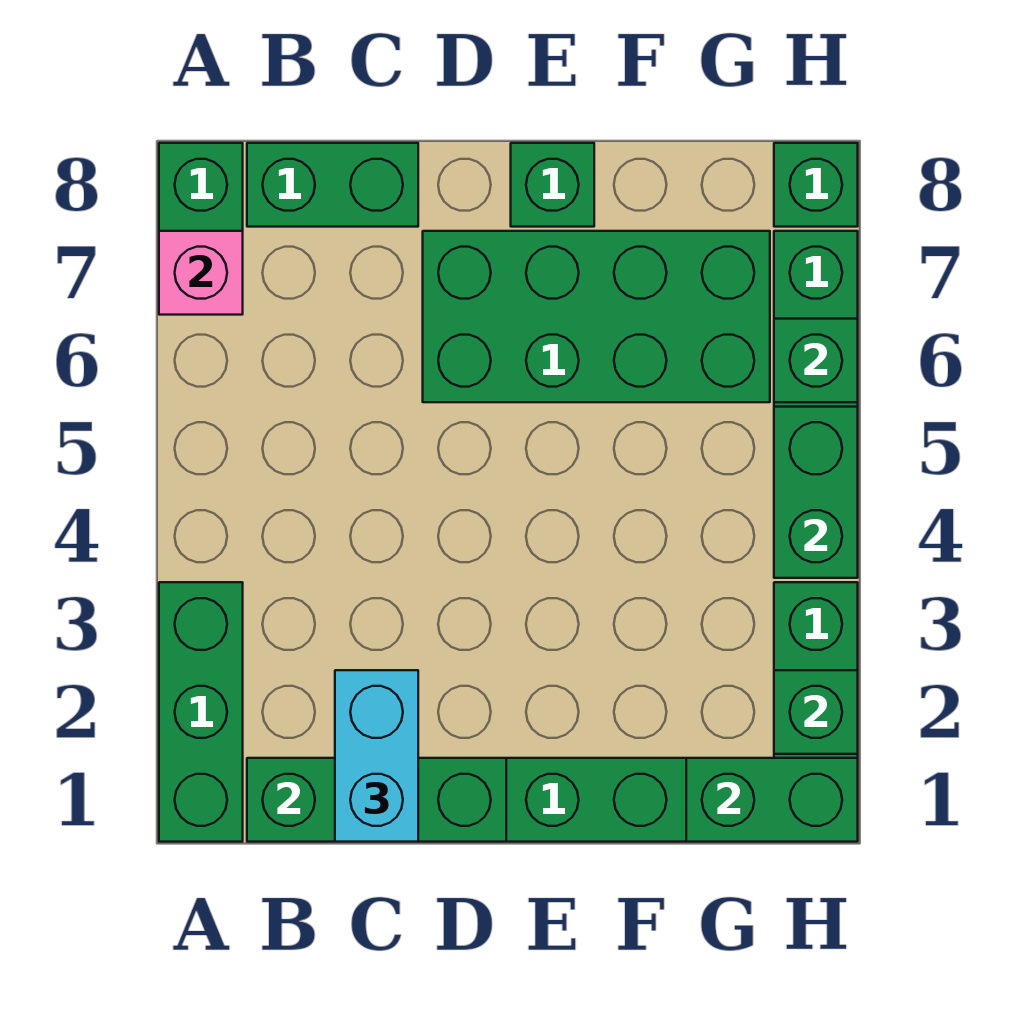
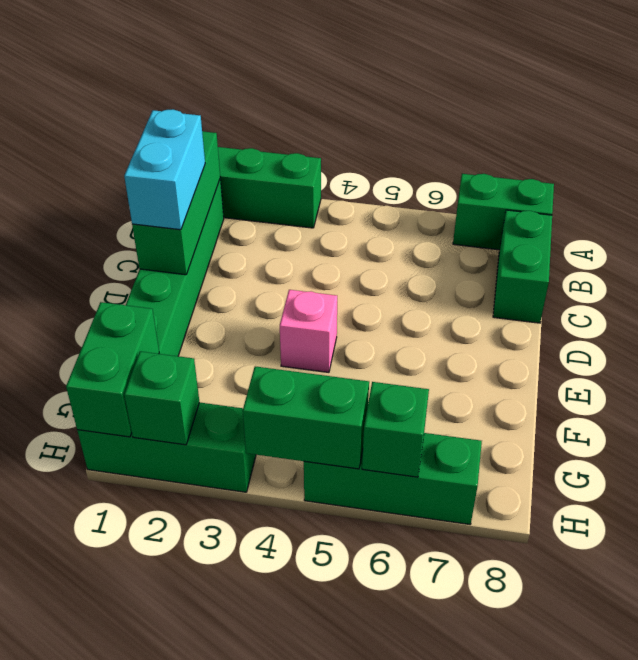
pink brick A7 level 2 -> pink brick E4 level 1
cyan brick C1:C2 level 3 -> cyan brick C1:D1 level 3
green brick D6:G7 level 1 -> none
green brick E8 level 1 -> none
green brick H8 level 1 -> none

